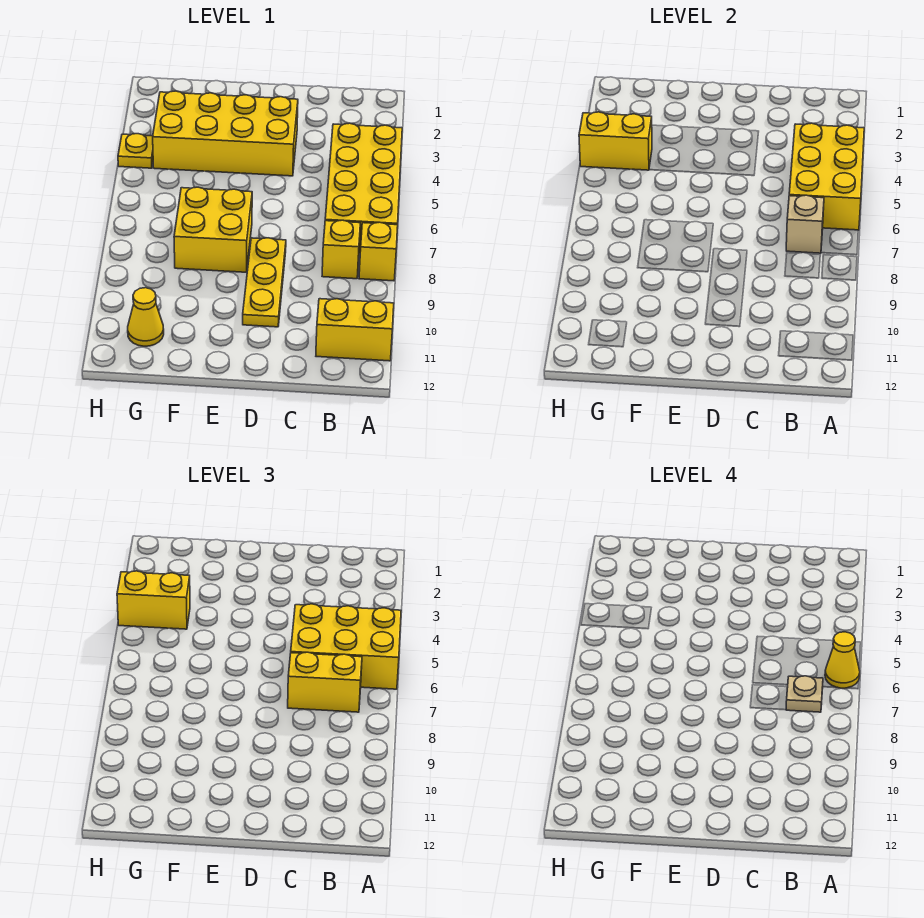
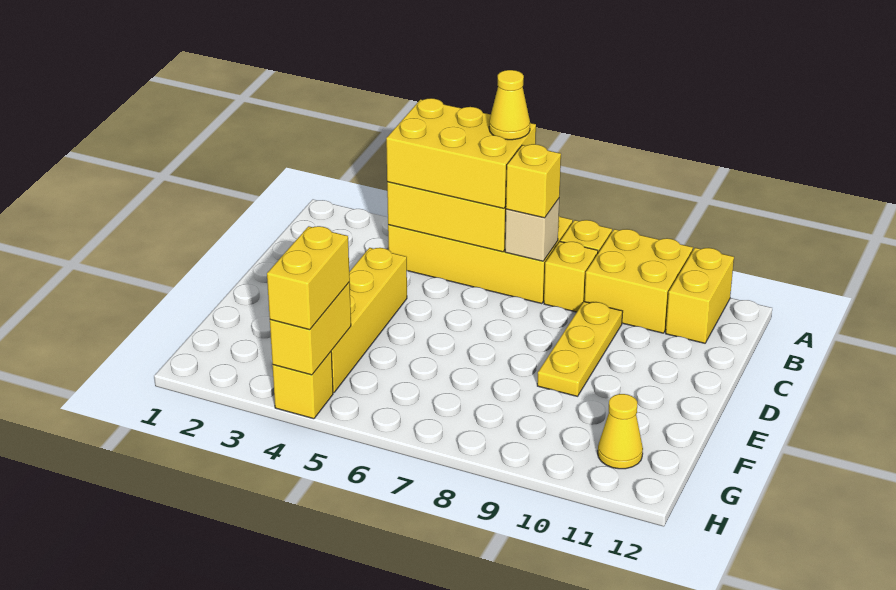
yellow brick A5:C6 level 3 -> yellow brick A4:B6 level 3
yellow brick B7:C7 level 3 -> yellow brick B7 level 3
tan plate B7 level 4 -> none
yellow brick D3:G4 level 1 -> yellow brick D4:G4 level 1
yellow plate D8:D10 level 1 -> yellow plate C9:E9 level 1
yellow brick E7:F8 level 1 -> yellow brick A9:B10 level 1
yellow plate H4 level 1 -> yellow brick H4 level 1

